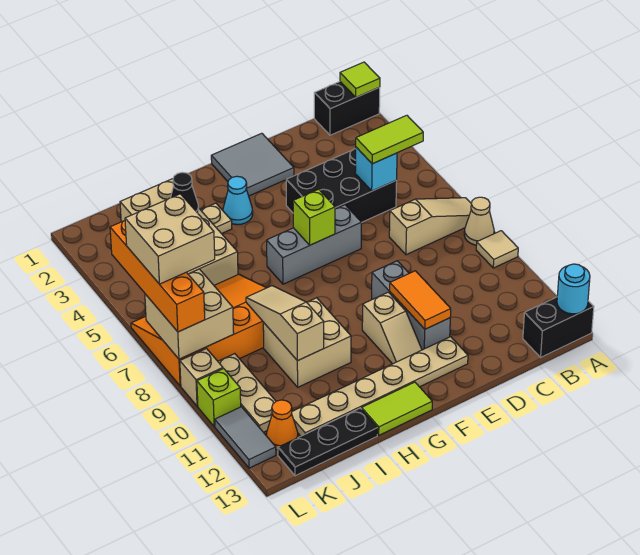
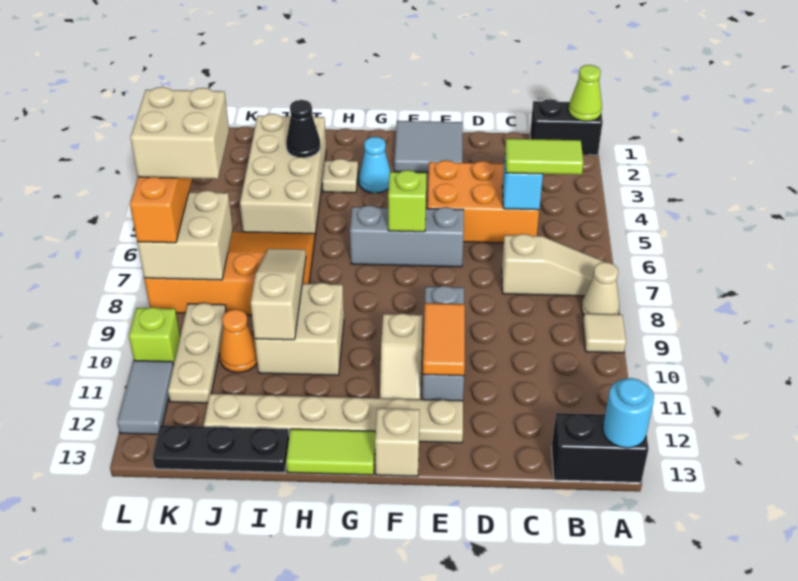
lime tile A1 level 2 -> lime cone A1 level 2
black brick C4:E5 level 1 -> orange brick C4:E5 level 1
orange cone K12 level 1 -> orange cone J10 level 1
tan brick L9 level 1 -> tan brick F13 level 1

